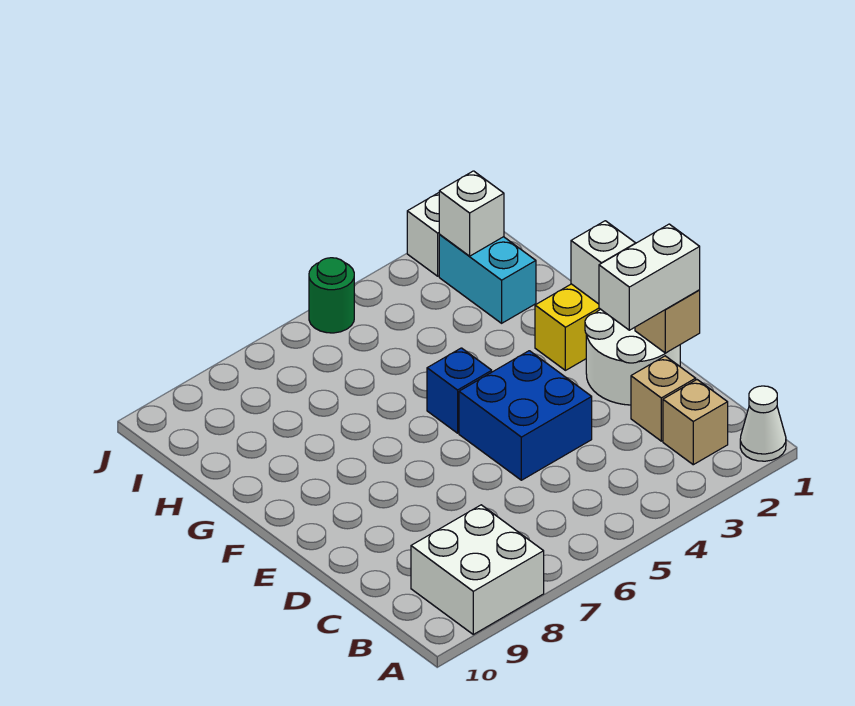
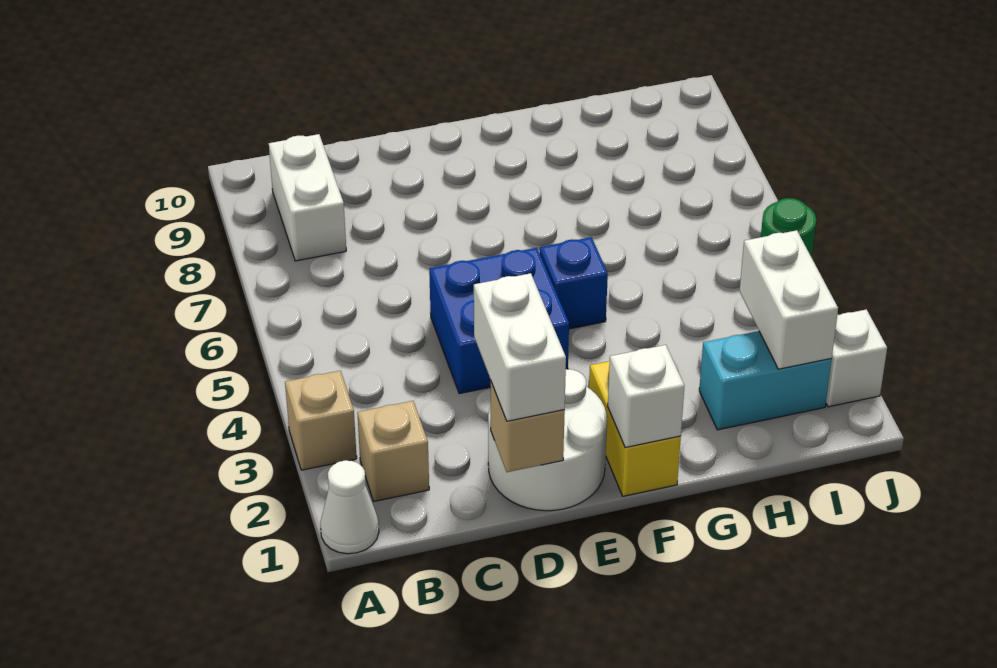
white brick A8:B9 level 1 -> white brick B8:B9 level 1
tan brick C2 level 1 -> tan brick A3 level 1
white brick I2 level 2 -> white brick I2:I3 level 2

